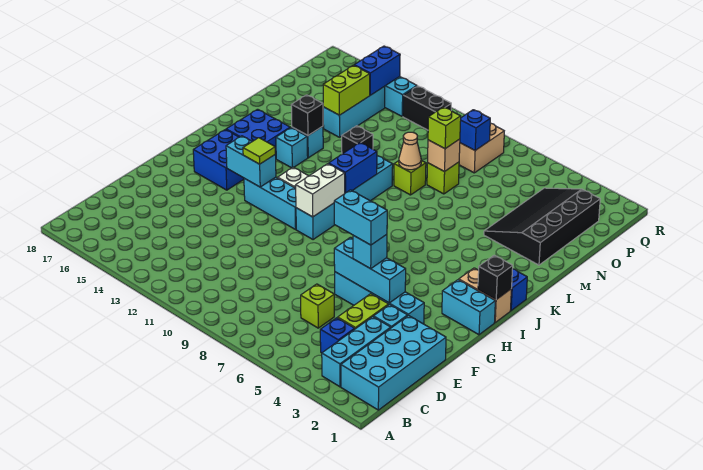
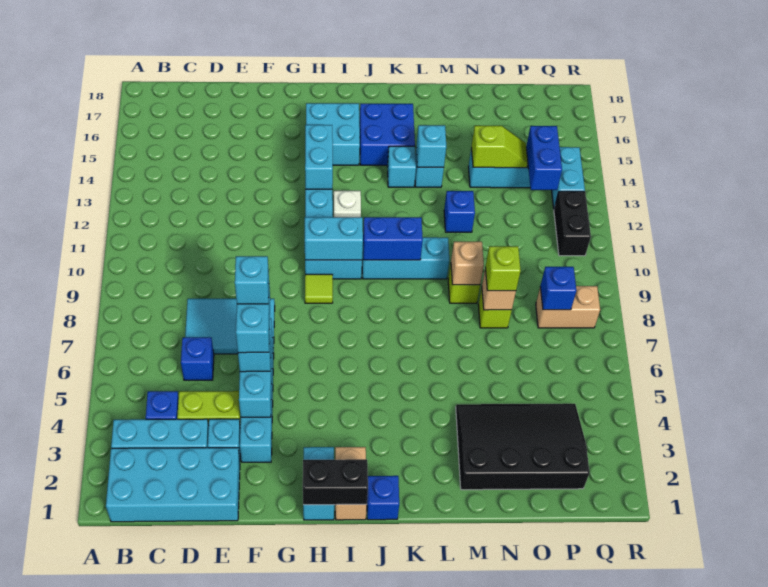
lime brick D6 level 1 -> blue brick D6 level 1
none -> cyan tile D7:F8 level 1
none -> cyan brick F6 level 5
white brick H10:I10 level 2 -> cyan brick H10:I10 level 2
lime tile H13 level 3 -> lime tile H9 level 1
blue brick H15:I16 level 1 -> cyan brick H15:I16 level 1
black brick I1 level 2 -> black brick H1:I1 level 2
black brick L14 level 2 -> cyan brick L14 level 2
tan cone M9 level 2 -> tan brick M9 level 2
black brick M12 level 1 -> blue brick M12 level 1
lime brick N14:O14 level 2 -> lime slope N14:O14 level 2 top N
blue brick P14:Q14 level 2 -> blue brick P13:P14 level 2

